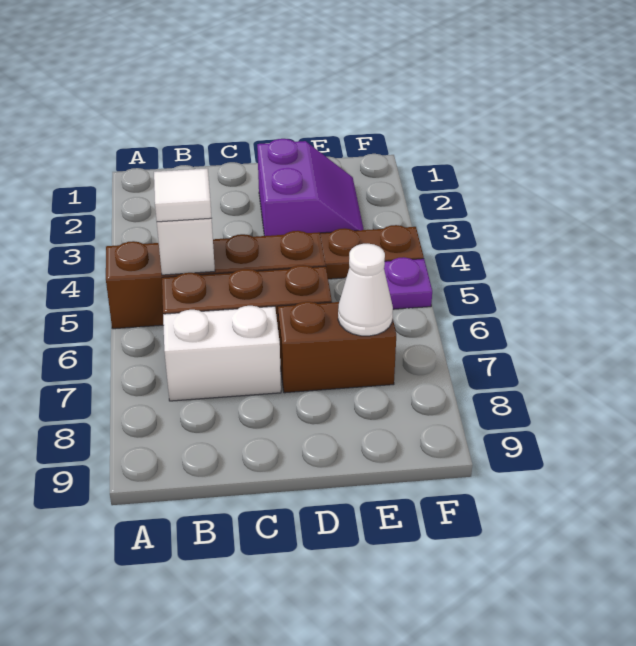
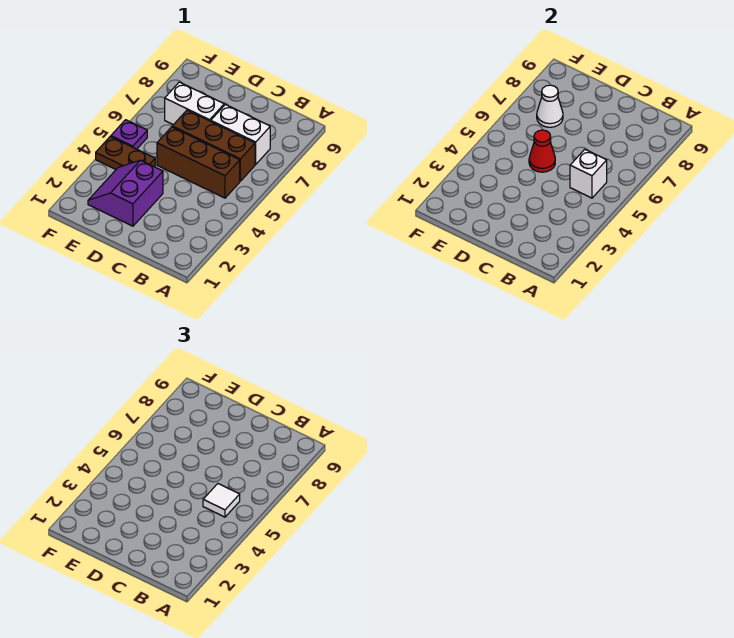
brown brick A5:D5 level 1 -> brown brick B5:D5 level 1
none -> red cone D5 level 2
brown brick D7:E7 level 1 -> white brick D7:E7 level 1

